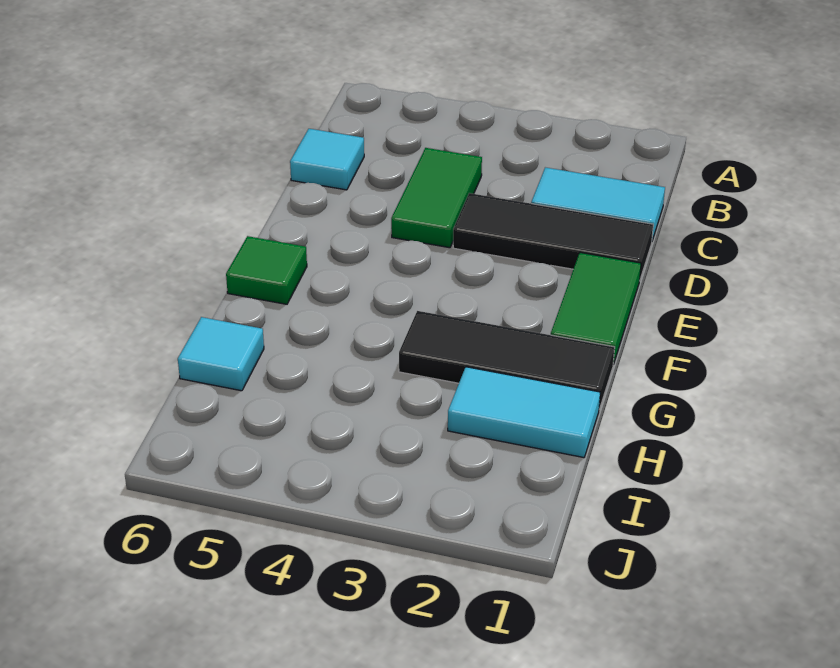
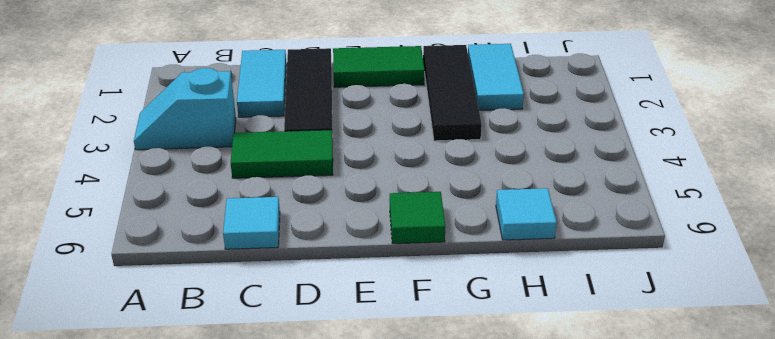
none -> cyan slope A3:B3 level 1 top B

